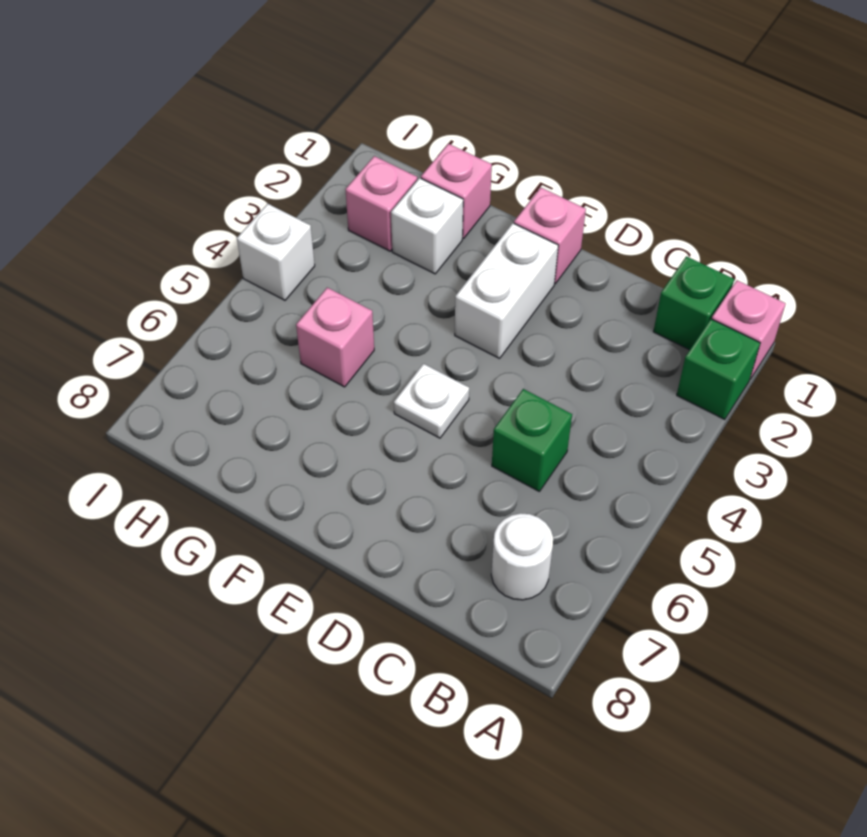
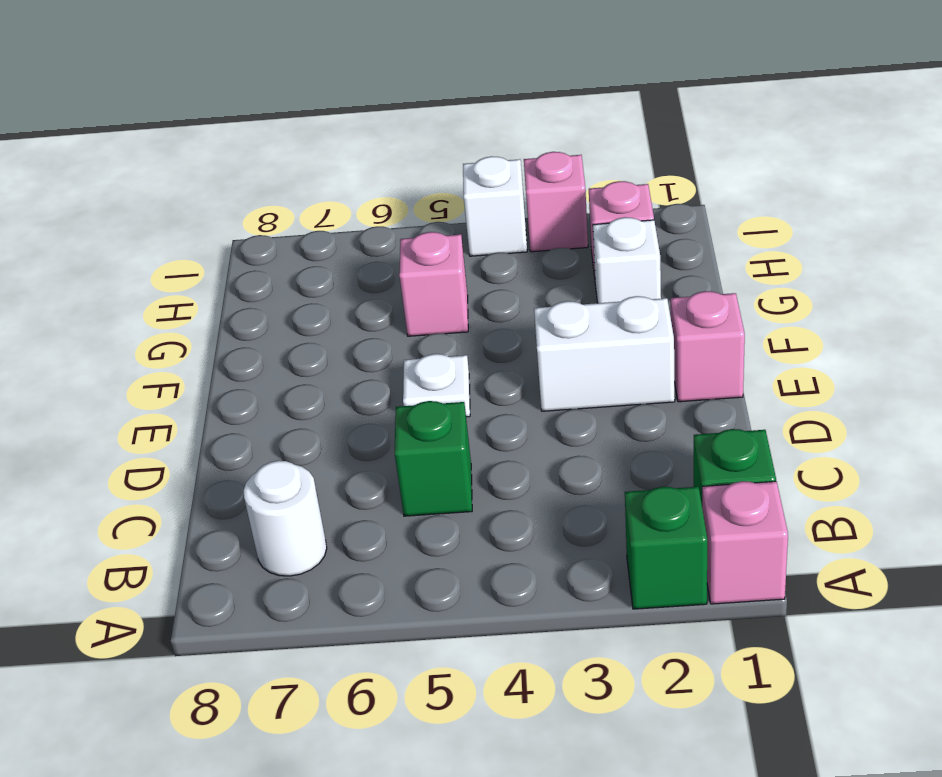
pink brick G1 level 1 -> pink brick I3 level 1

